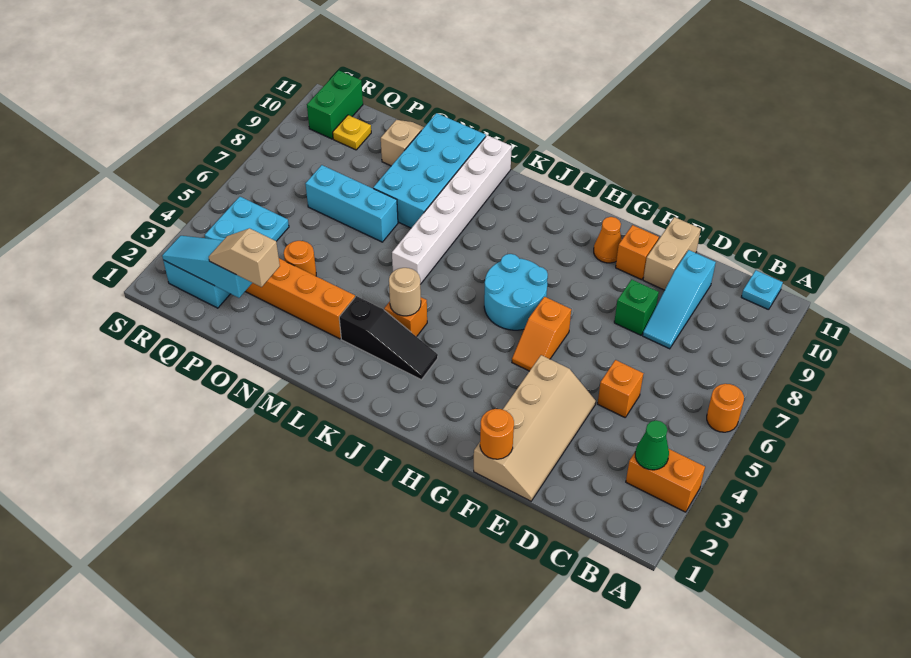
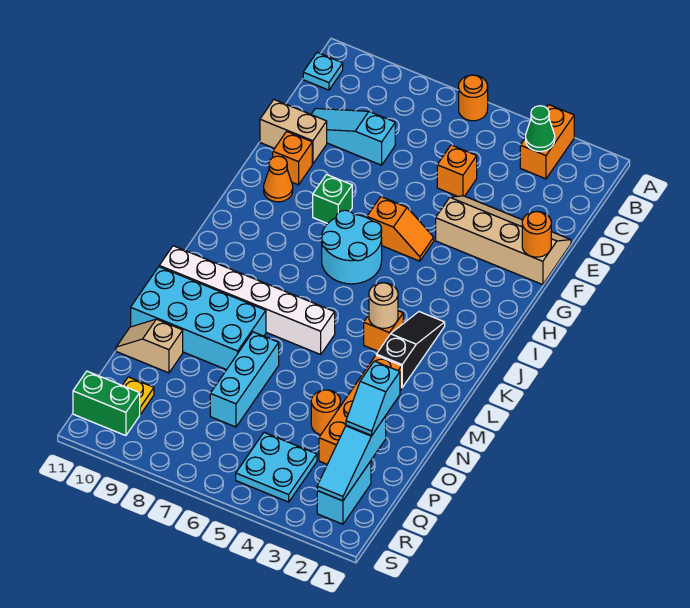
cyan slope D8:D10 level 1 top 10 -> cyan slope D8:D10 level 1 top 8
green brick E8 level 1 -> green brick G8 level 1
tan slope O2:P2 level 3 top O -> cyan slope O2:P2 level 3 top O

